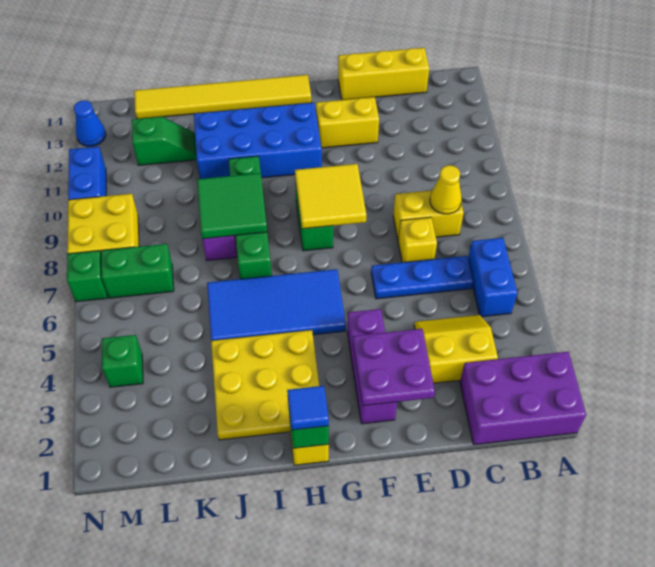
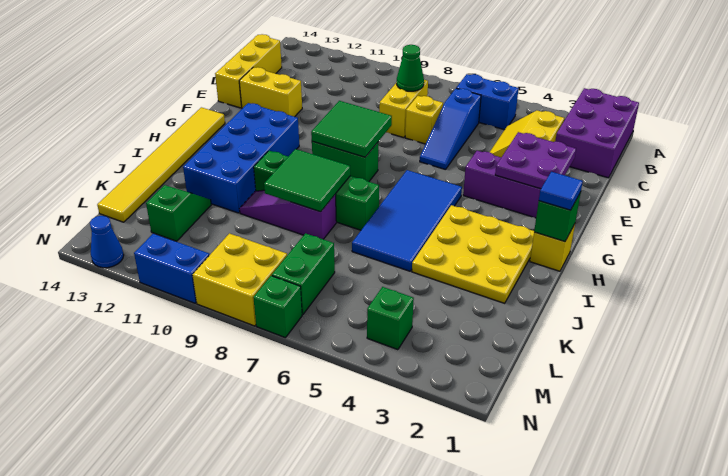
blue plate C6:E6 level 1 -> blue slope C6:E6 level 1 top C
yellow cone C8 level 2 -> green cone C8 level 2
yellow brick E12:F12 level 1 -> yellow brick E12:E13 level 1
yellow tile F8:G9 level 2 -> green tile F8:G9 level 2

